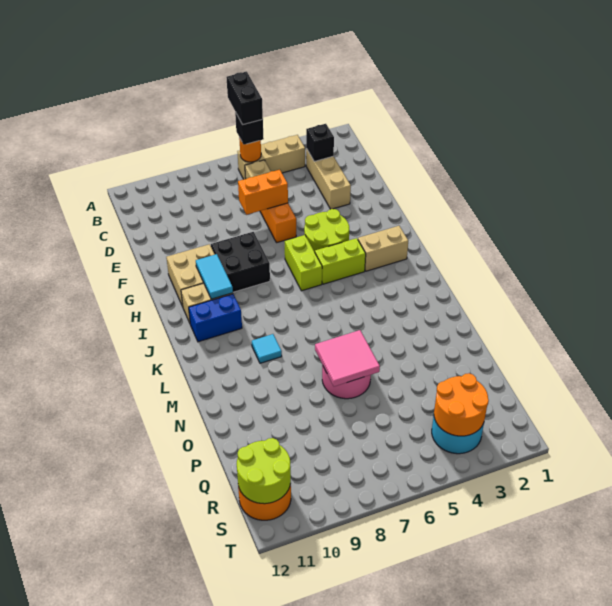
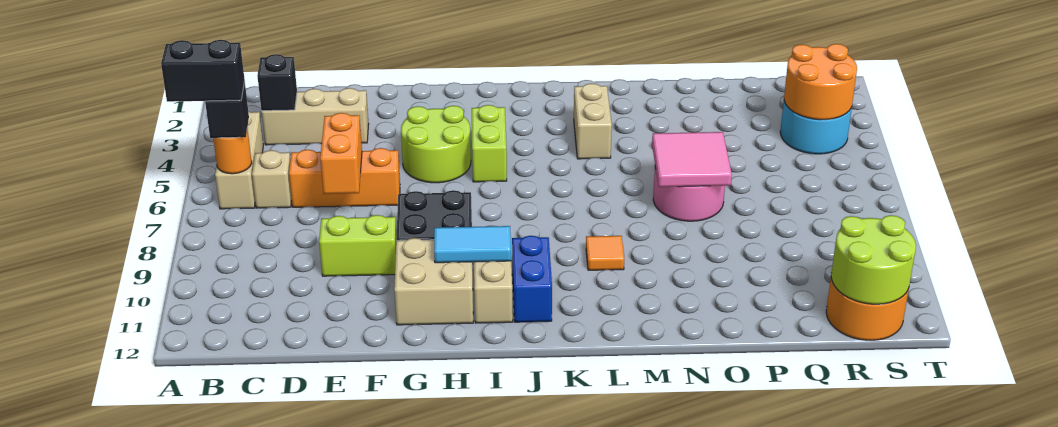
lime brick H6:I6 level 1 -> lime brick E9:F9 level 1
tan brick I2:I3 level 1 -> tan brick L3:L4 level 1
cyan tile L9 level 1 -> orange tile L9 level 1

